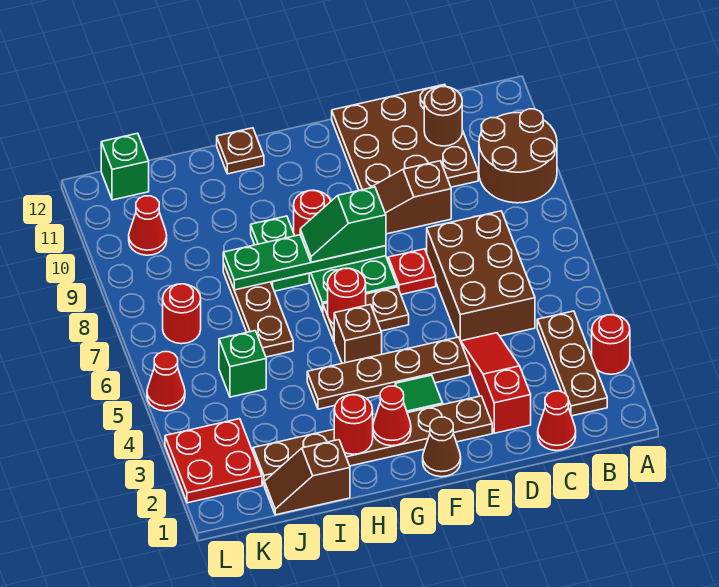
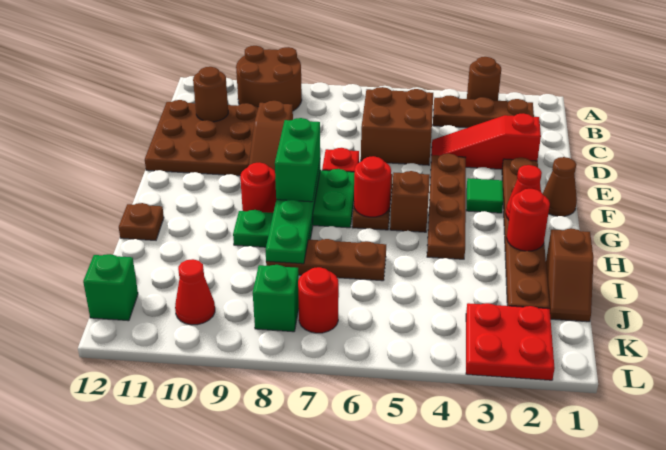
red round brick A3 level 1 -> brown round brick A3 level 1
red cone C1 level 1 -> none
brown brick C5:D7 level 1 -> brown brick C5:D6 level 1
green slope F8:G8 level 3 top F -> green brick F8:G8 level 3
green brick J5 level 1 -> green brick K8 level 1
red cone L5 level 1 -> none

